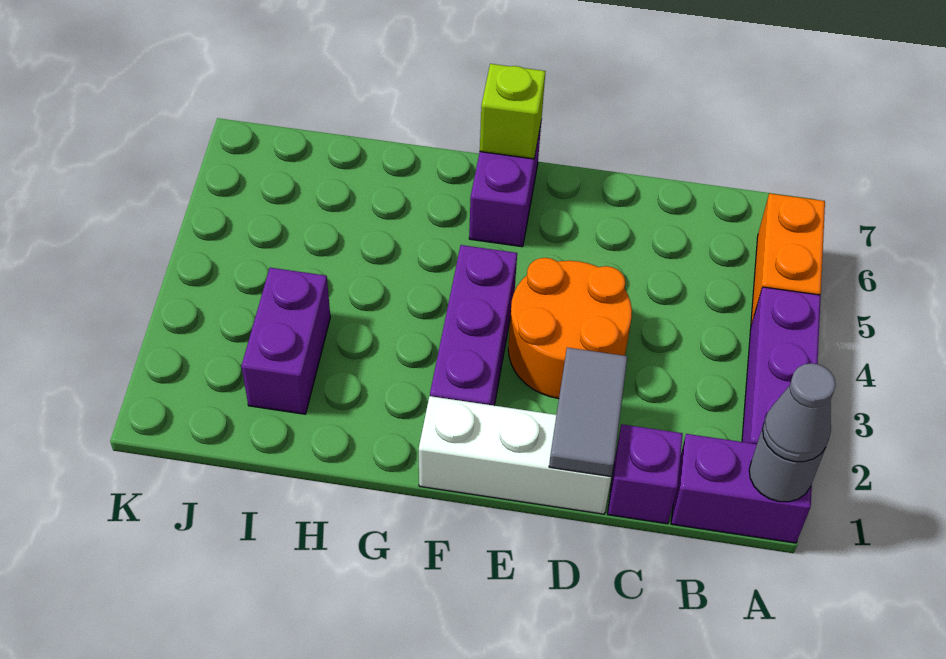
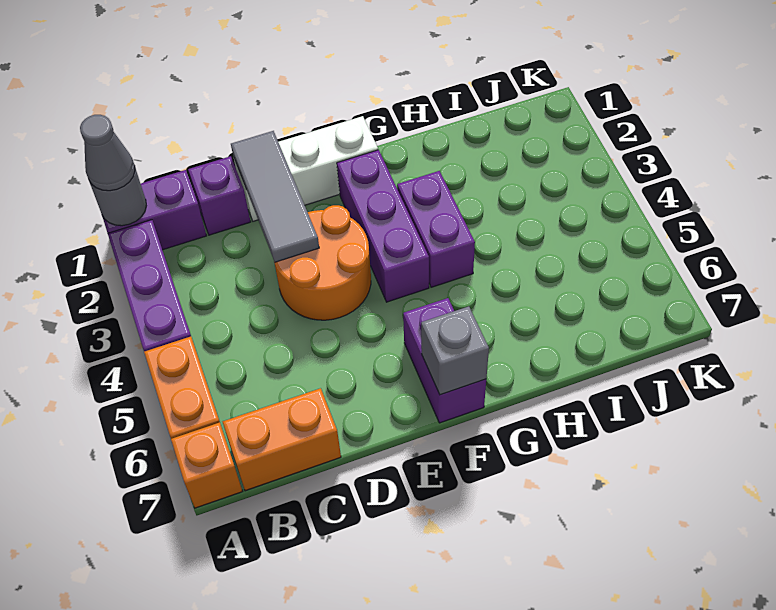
none -> orange brick A7 level 1
none -> orange brick B7:C7 level 1
grey tile D1:D2 level 2 -> grey tile D1:D3 level 2
lime brick F7 level 2 -> grey brick F7 level 2
purple brick I2:I3 level 1 -> purple brick G3:G4 level 1

